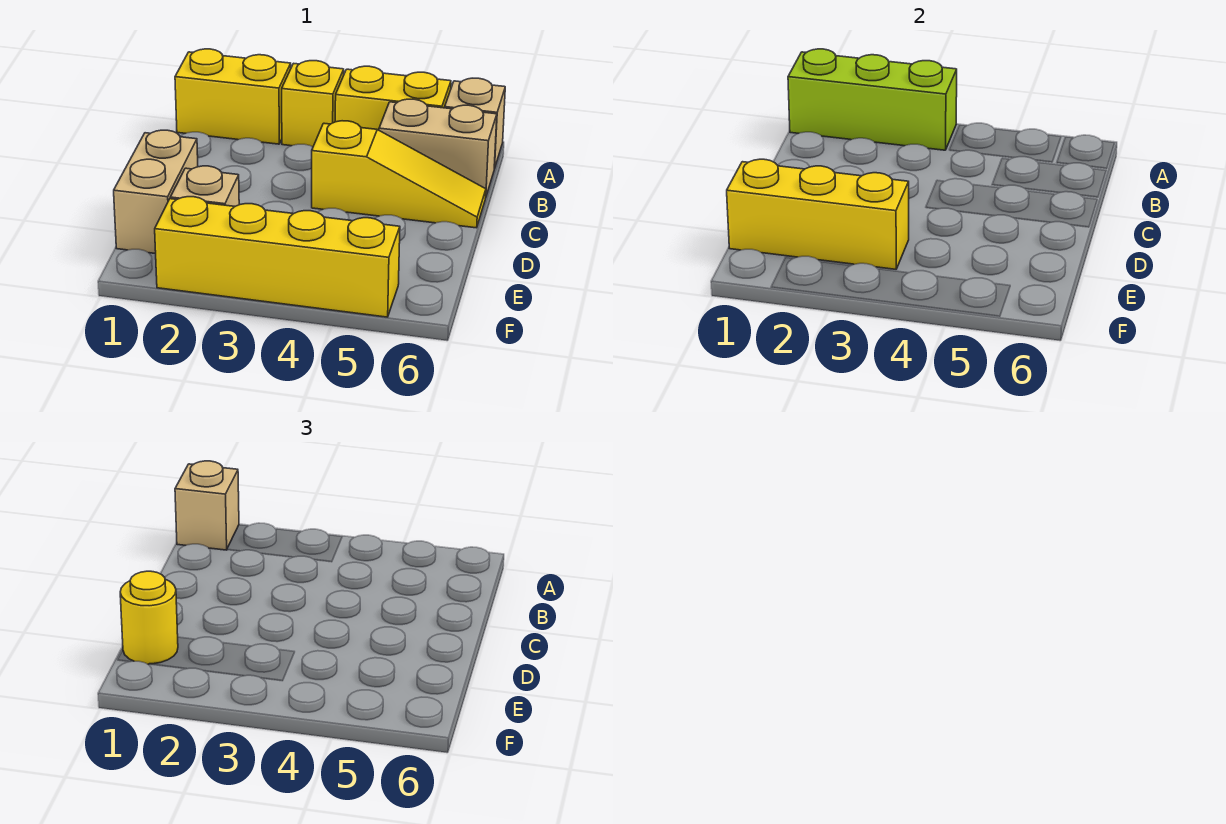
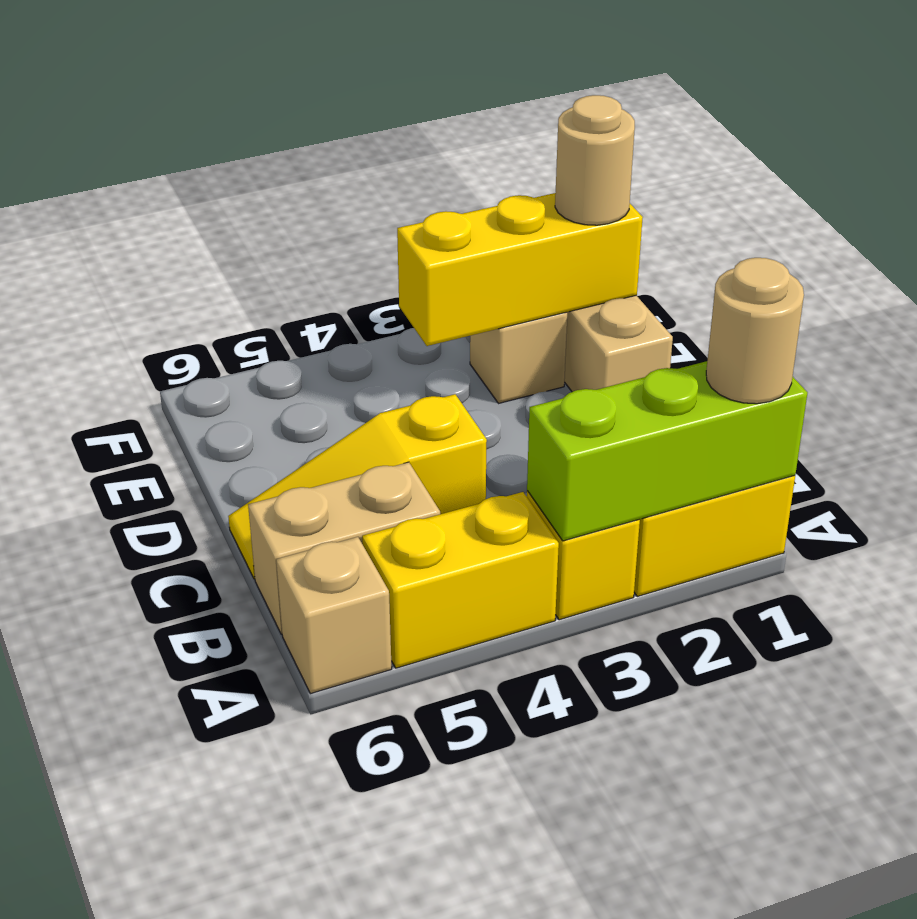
tan brick A1 level 3 -> tan round brick A1 level 3
yellow round brick E1 level 3 -> tan round brick E1 level 3
yellow brick F2:F5 level 1 -> none

